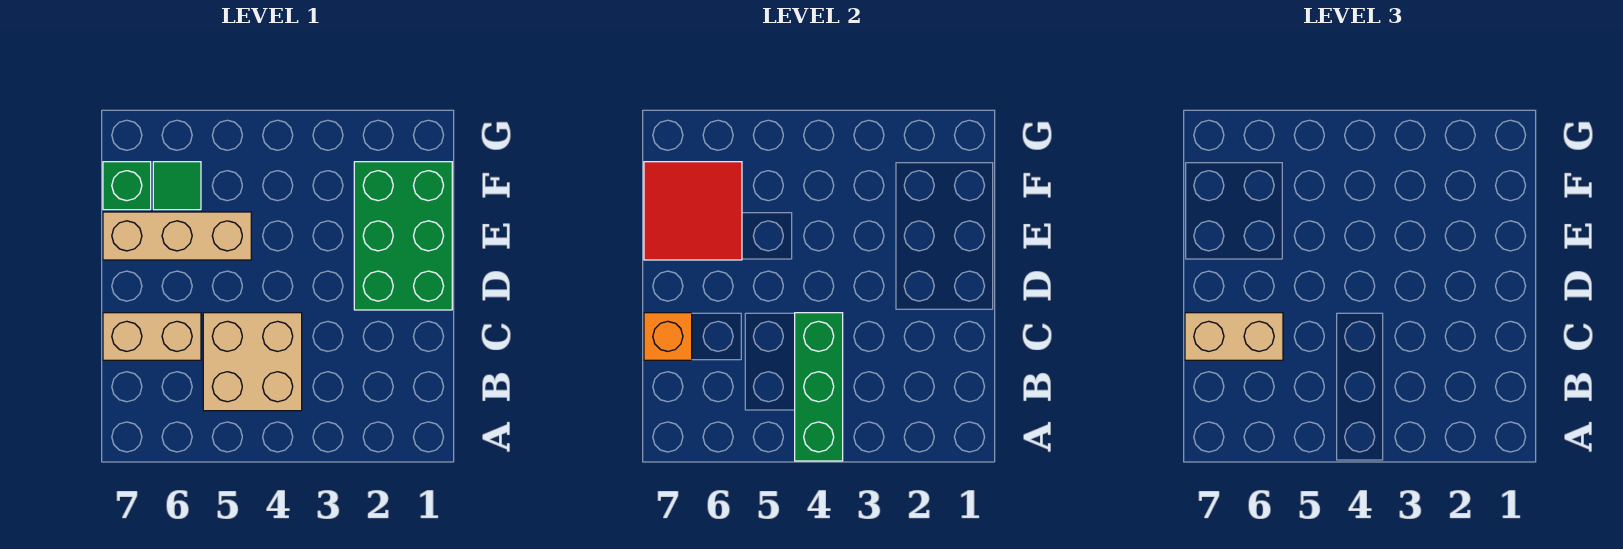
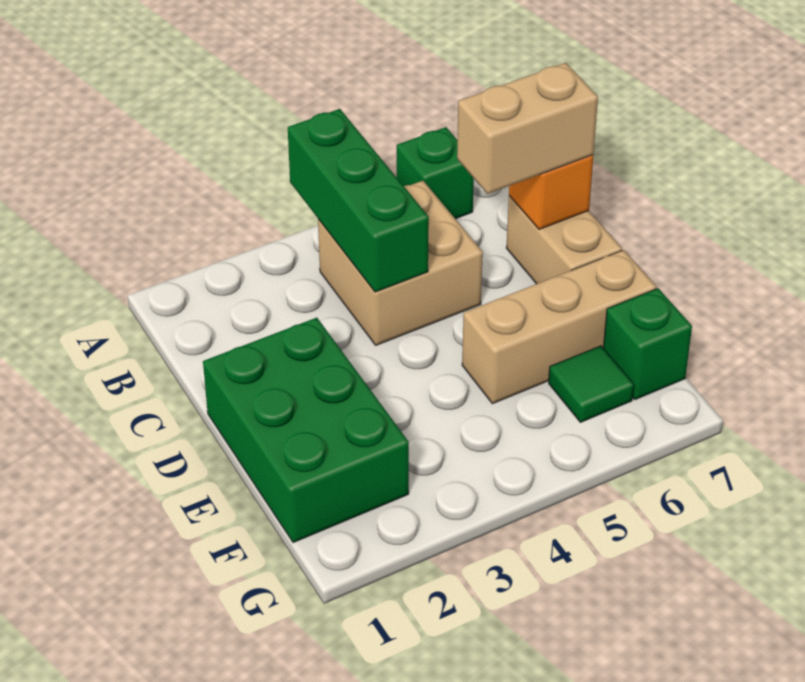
none -> green brick A6 level 1
tan brick C6:C7 level 1 -> tan brick C7:D7 level 1
red tile E6:F7 level 2 -> none

